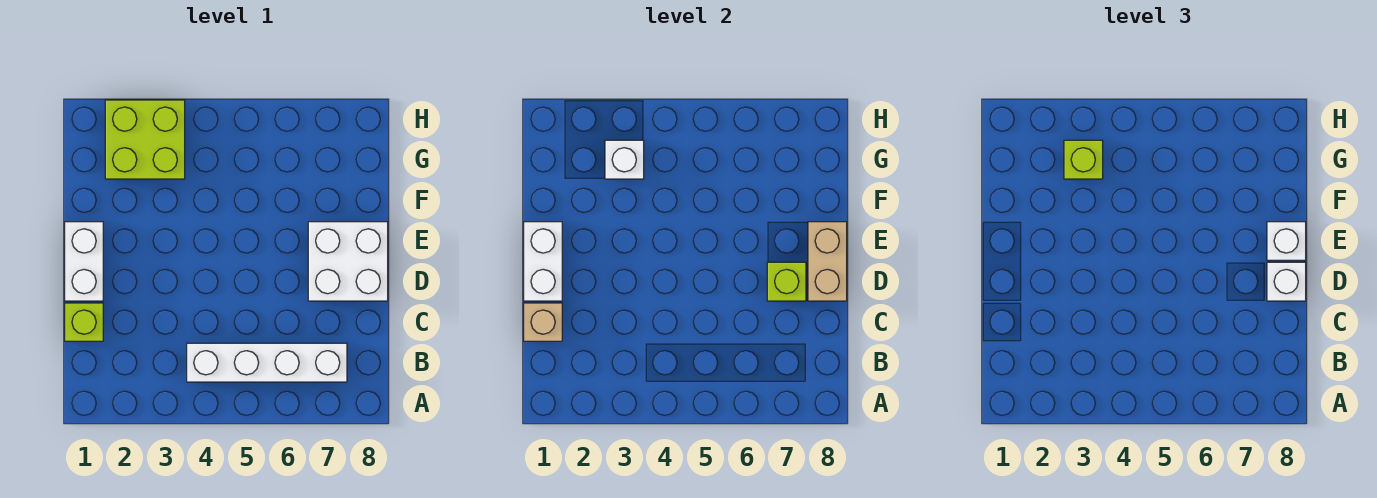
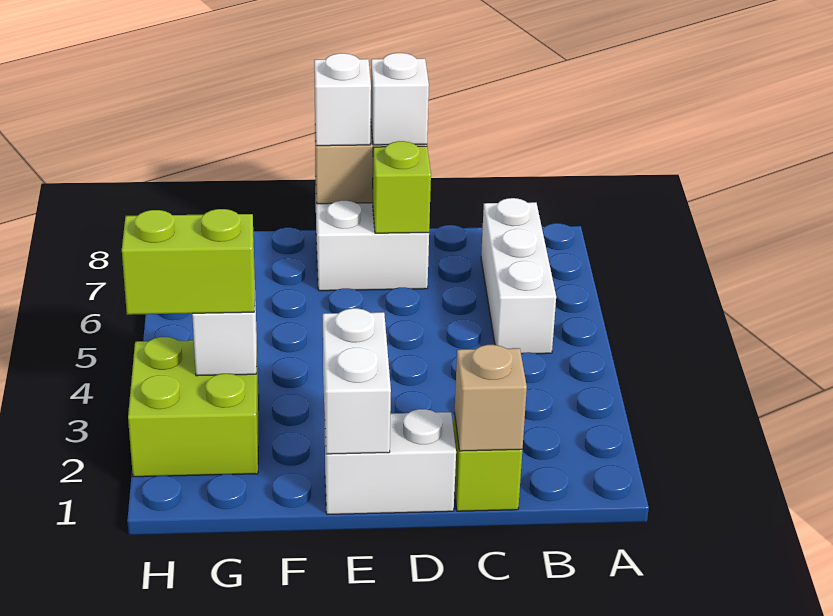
white brick B4:B7 level 1 -> white brick B5:B7 level 1
white brick D1:E1 level 2 -> white brick E1:E2 level 2
lime brick G3 level 3 -> lime brick G3:H3 level 3

